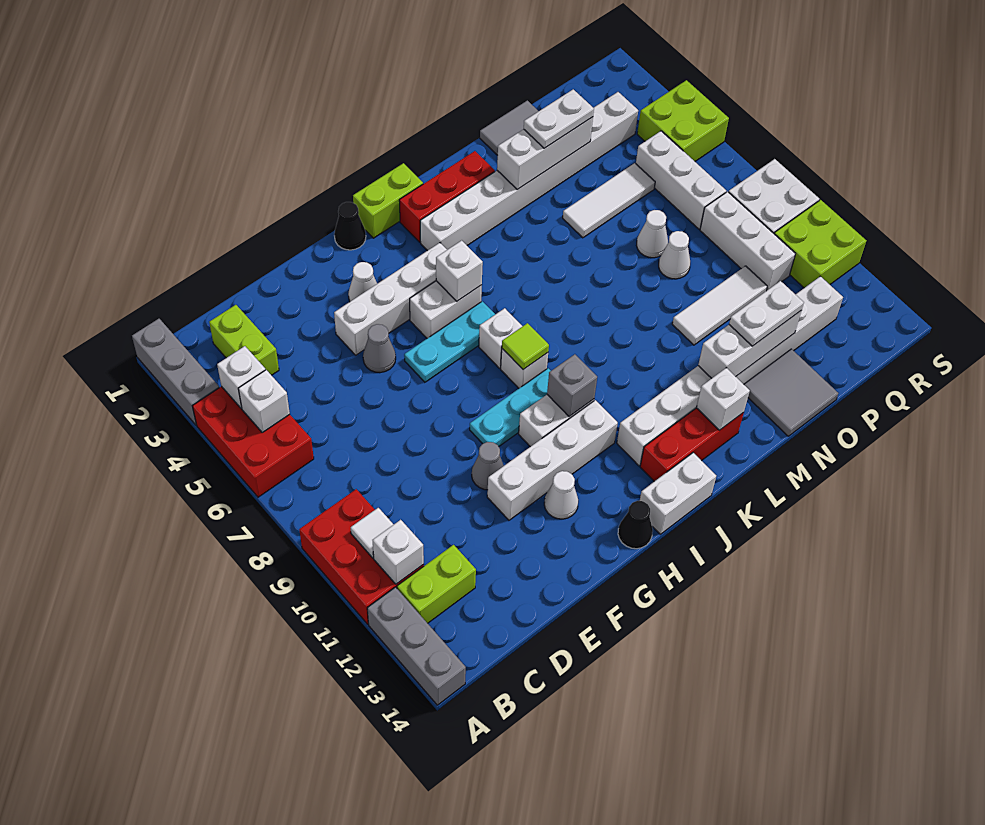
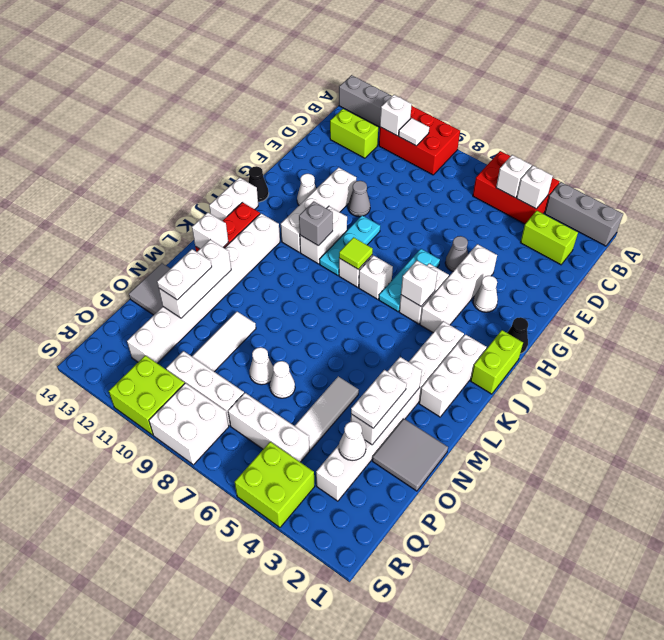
lime brick B12:C12 level 1 -> lime brick C12:C13 level 1
red brick J2:L2 level 1 -> white brick J2:L2 level 1
none -> white cone P3 level 2

